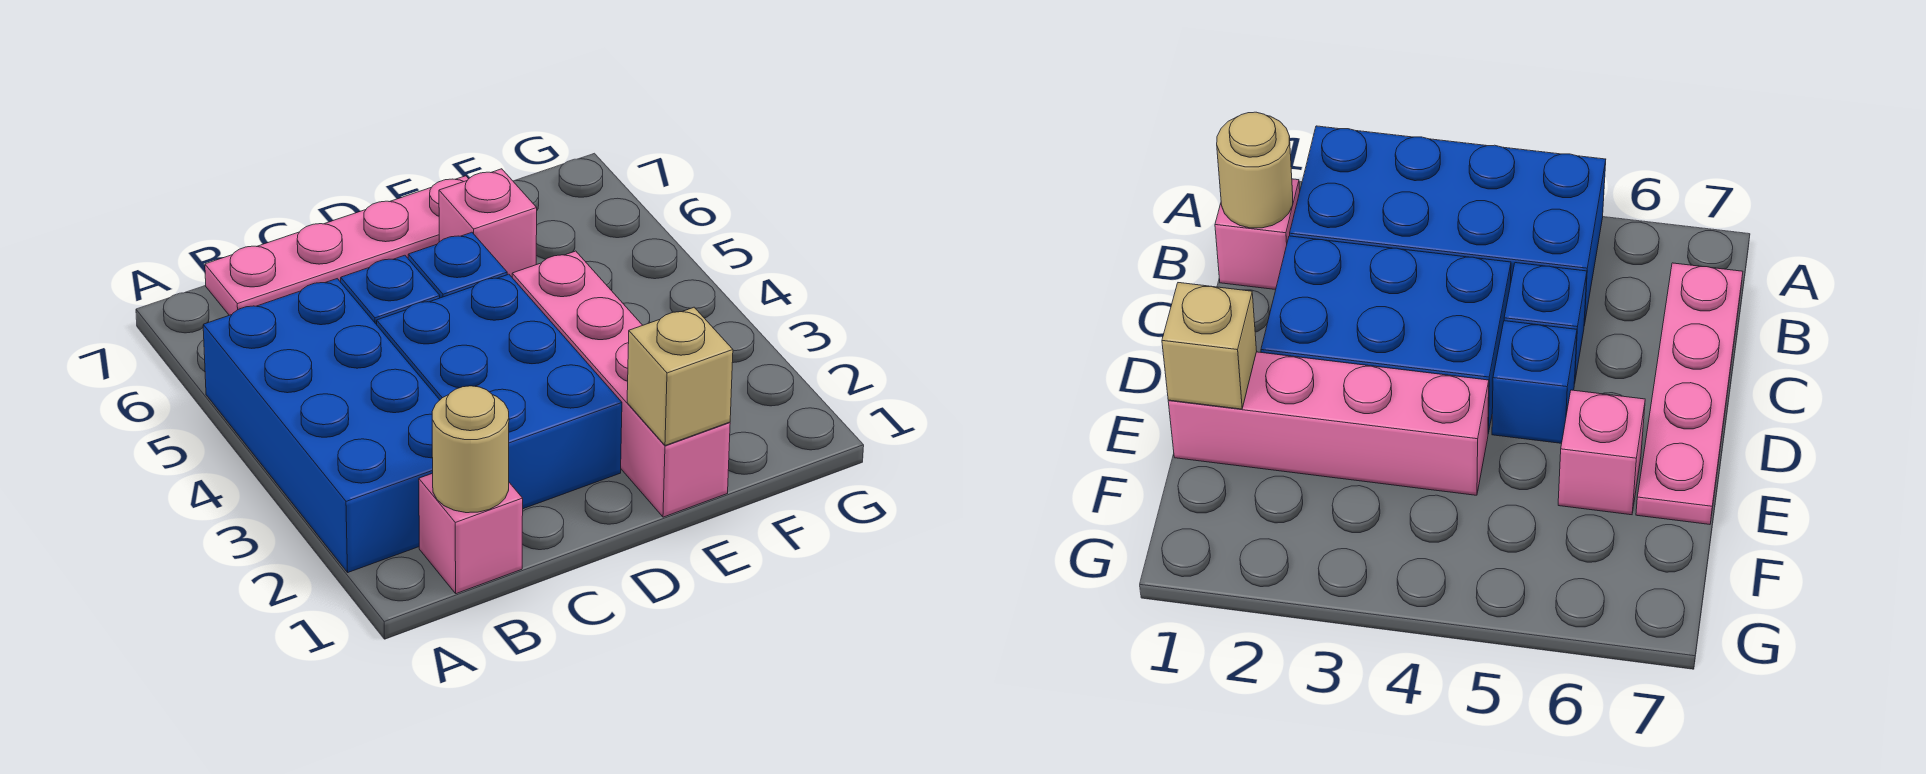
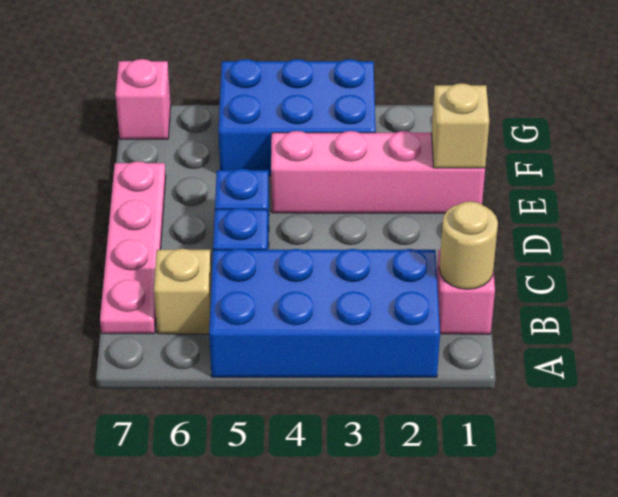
none -> tan brick B6 level 1
blue brick C2:D4 level 1 -> blue brick F3:G5 level 1
pink brick E6 level 1 -> pink brick G7 level 1

